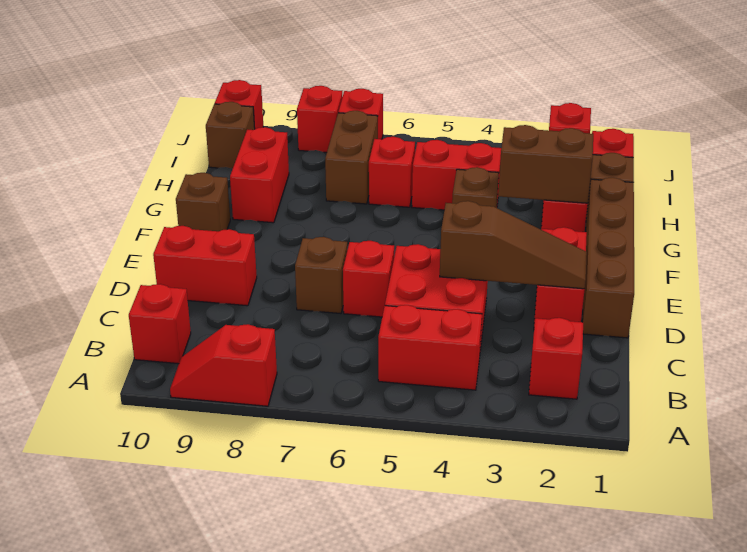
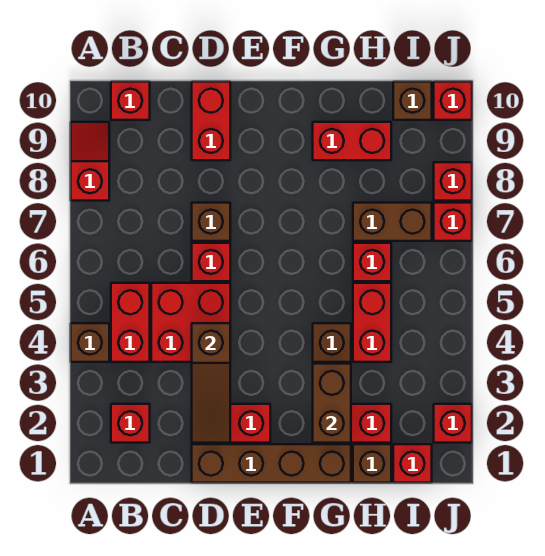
brown brick F10 level 1 -> brown brick A4 level 1

